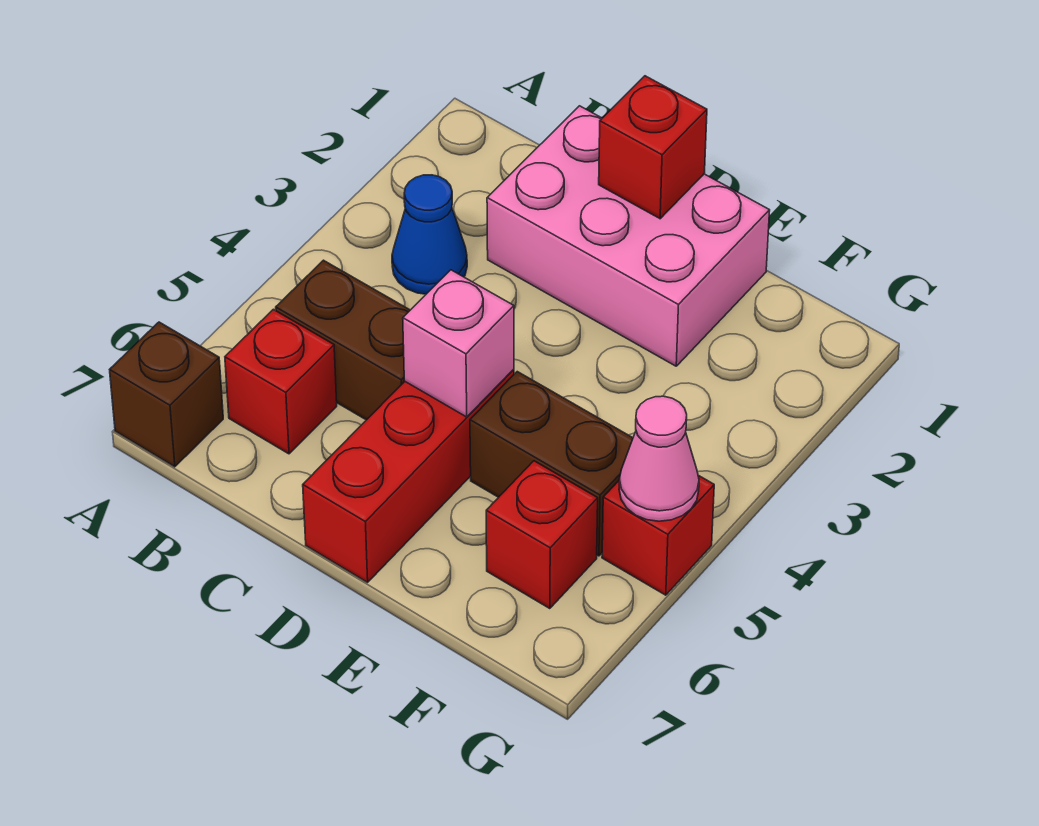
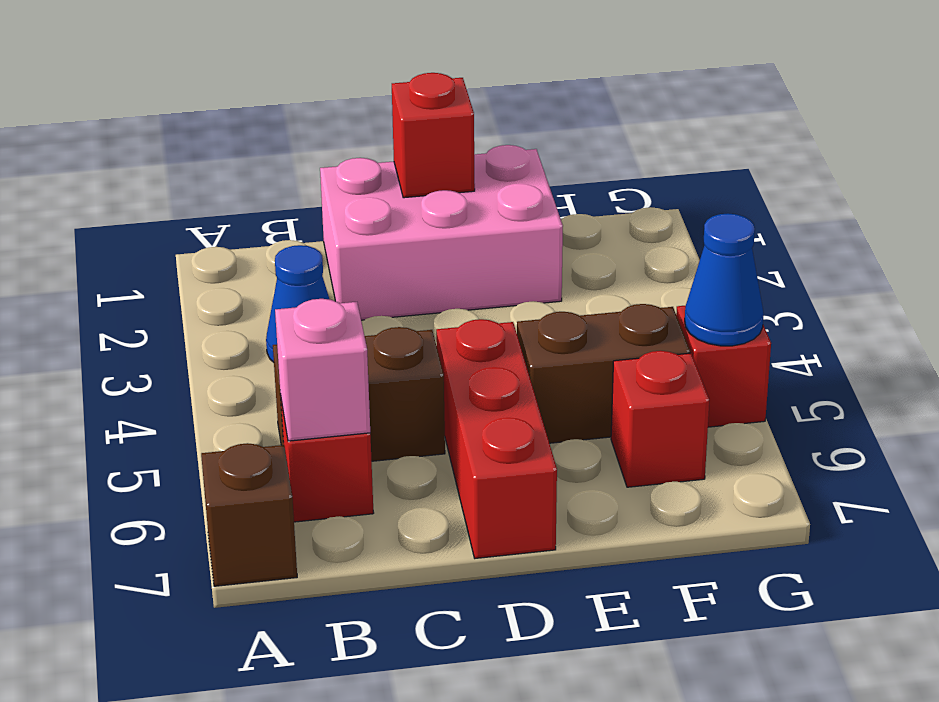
pink brick D5 level 2 -> pink brick B6 level 2
pink cone G5 level 2 -> blue cone G5 level 2

